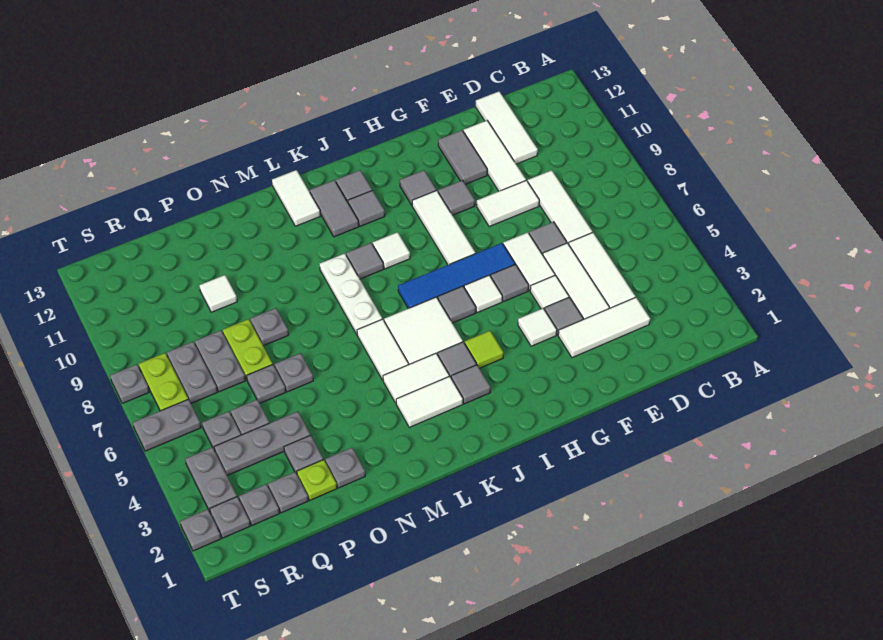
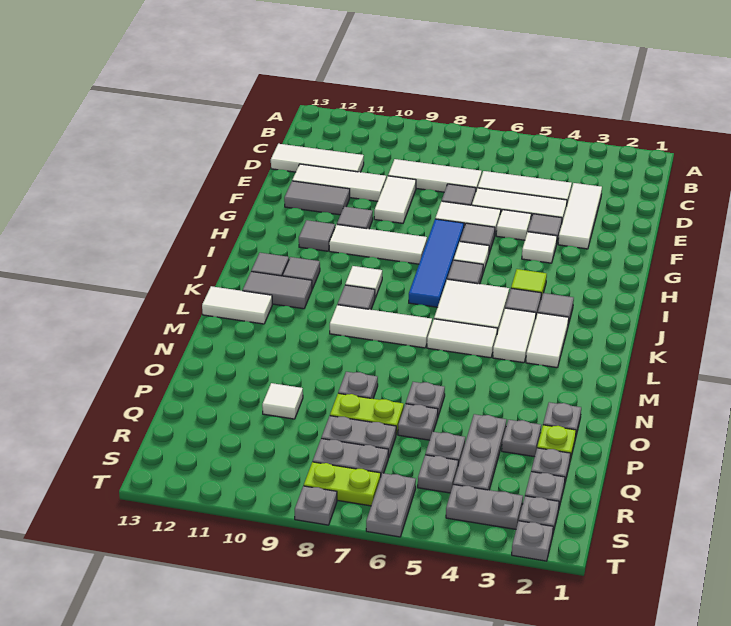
white plate L7:L9 level 1 -> white tile L7:L9 level 1

